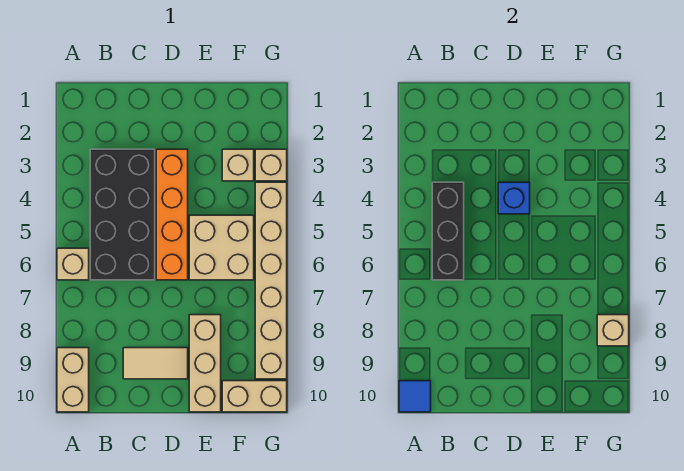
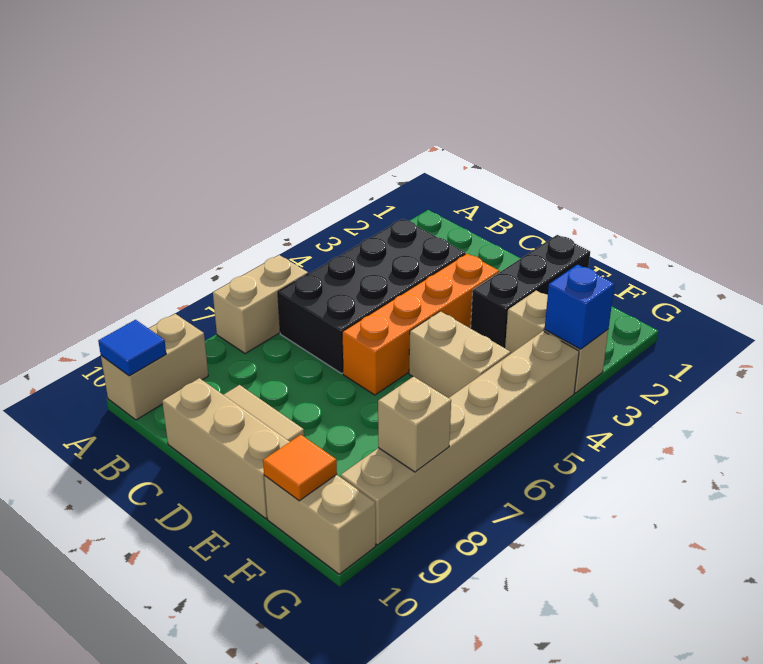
tan brick A6 level 1 -> tan brick A6:A7 level 1
black brick B4:B6 level 2 -> black brick E1:E3 level 1
blue brick D4 level 2 -> blue brick G3 level 2
tan brick E5:F6 level 1 -> tan brick E5:F5 level 1
tan brick E8:E10 level 1 -> tan brick C10:E10 level 1
none -> orange tile F10 level 2

